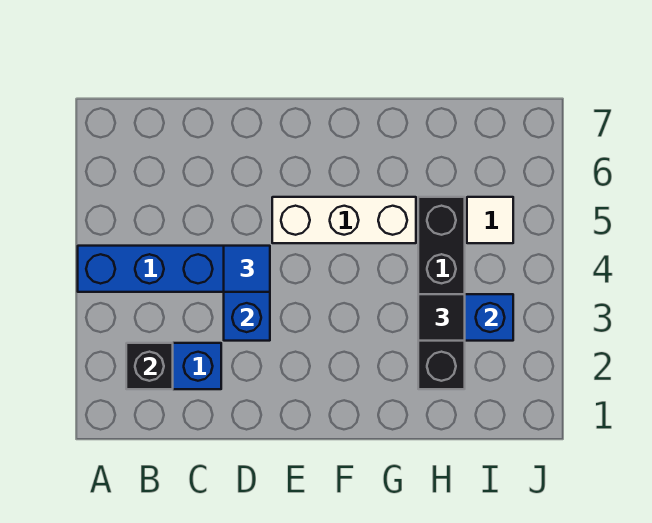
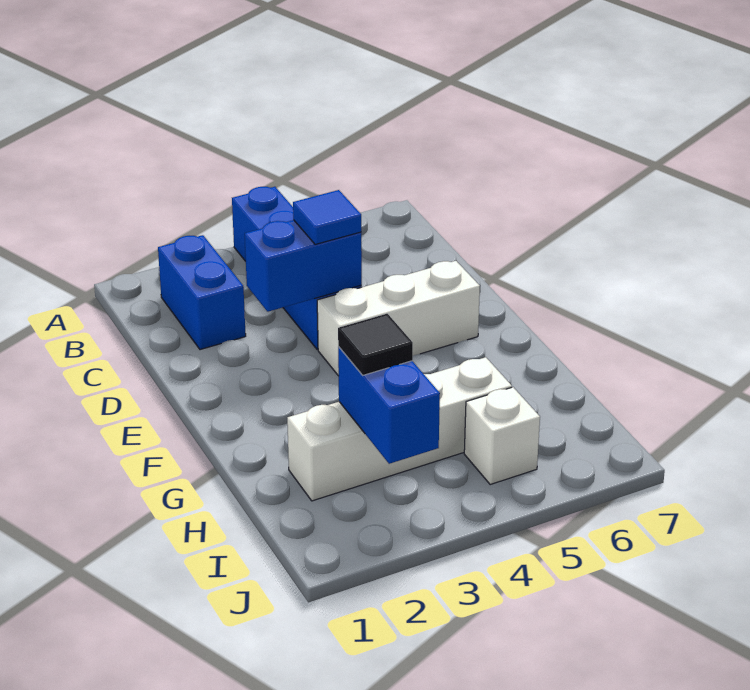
black brick B2 level 2 -> none
white brick E5:G5 level 1 -> white brick E4:E6 level 1
black brick H2:H5 level 1 -> white brick H2:H5 level 1
white tile I5 level 1 -> white brick I5 level 1

